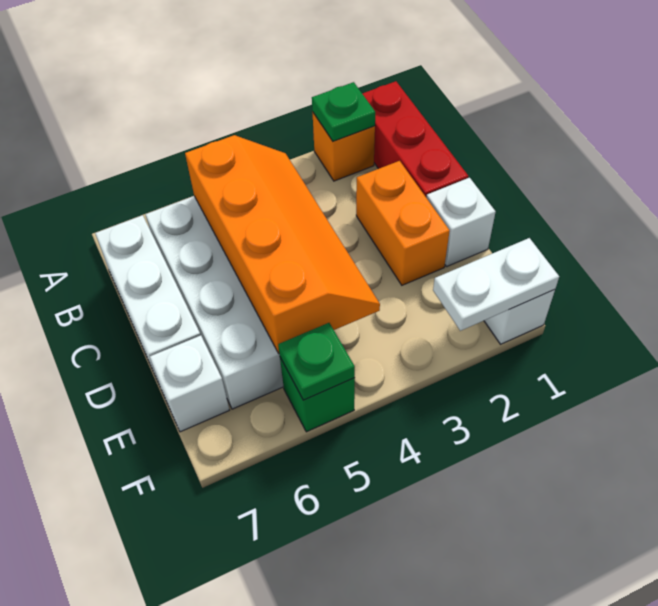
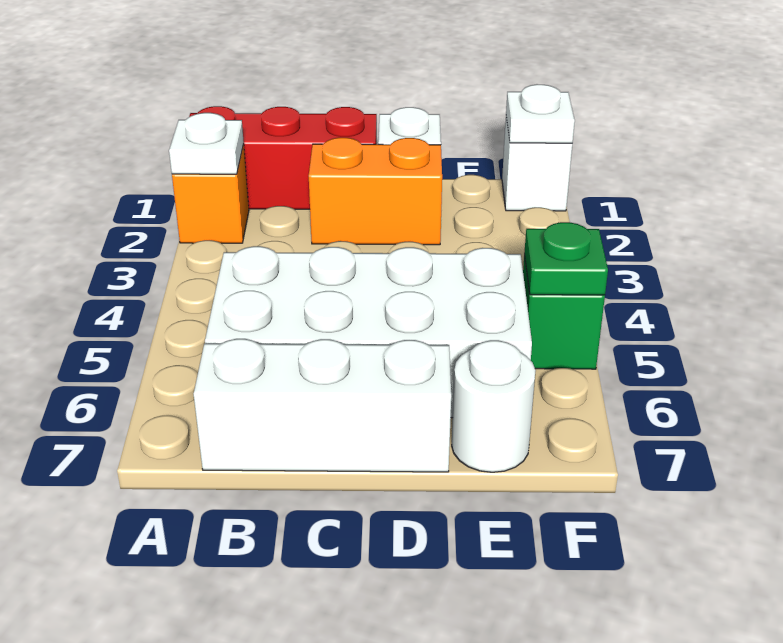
green plate A2 level 2 -> white plate A2 level 2
orange slope B4:E5 level 2 top 5 -> none
white brick E7 level 1 -> white round brick E7 level 1
white plate F1:F2 level 2 -> white plate F1 level 2

